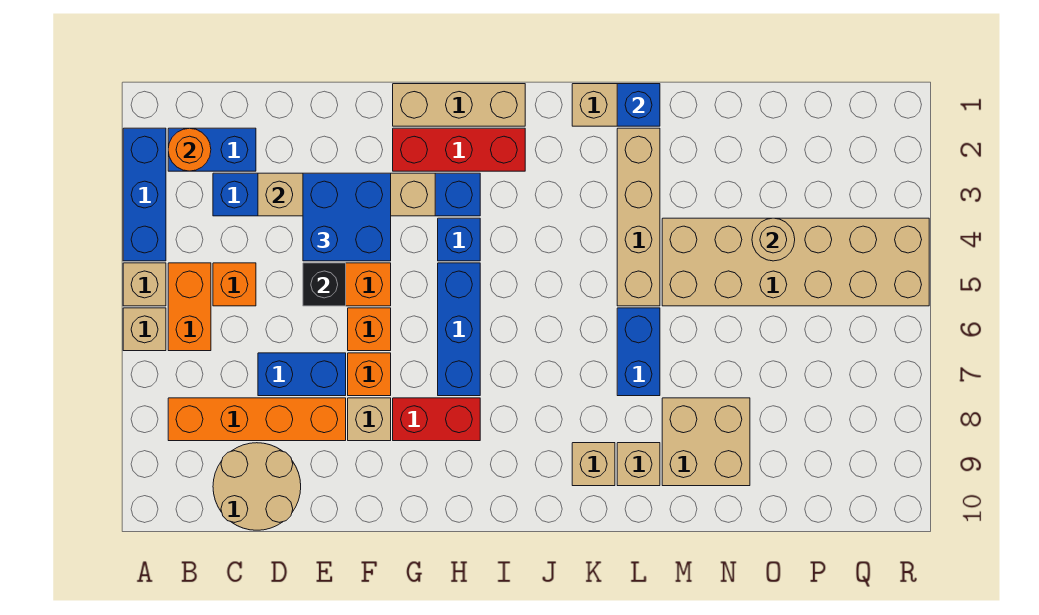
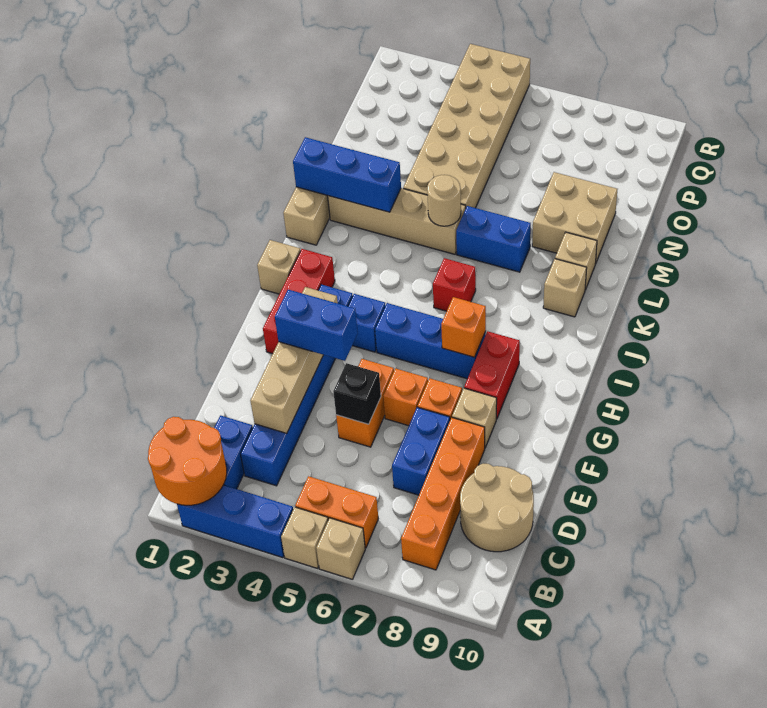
orange round brick B2 level 2 -> orange round brick A1:B2 level 2
orange brick C5 level 1 -> orange brick H7 level 2
blue brick E3:F4 level 3 -> blue brick F3:F4 level 3
tan brick G1:I1 level 1 -> tan brick I1 level 1
none -> red brick J6 level 1
blue brick L1 level 2 -> blue brick L1:L3 level 2
tan round brick O4 level 2 -> tan round brick L5 level 2

